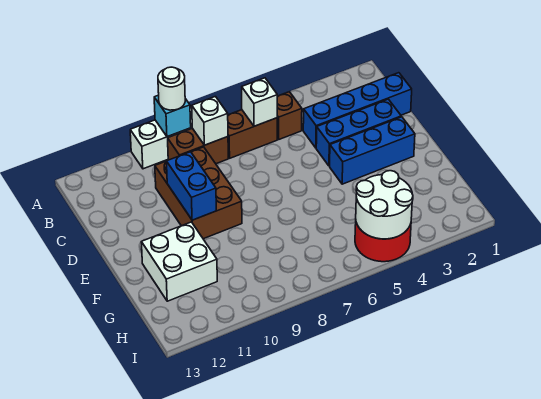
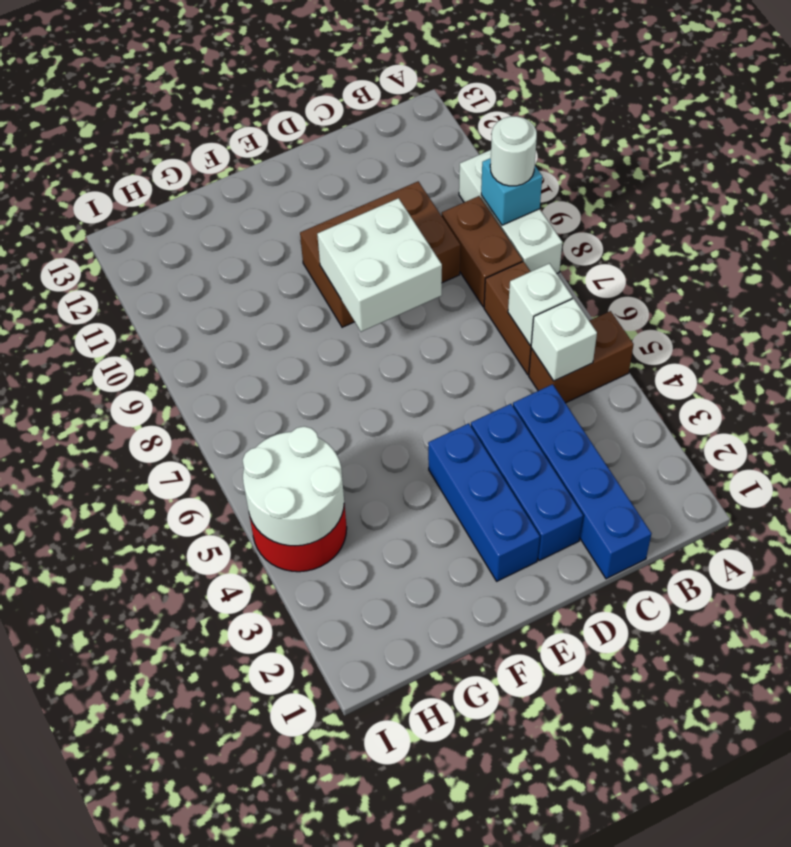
brown brick B5 level 1 -> brown brick A5:B5 level 1
white brick B8 level 2 -> white brick B5 level 2
blue brick D10:E10 level 2 -> none
white brick F11:G12 level 1 -> white brick D8:E9 level 2

